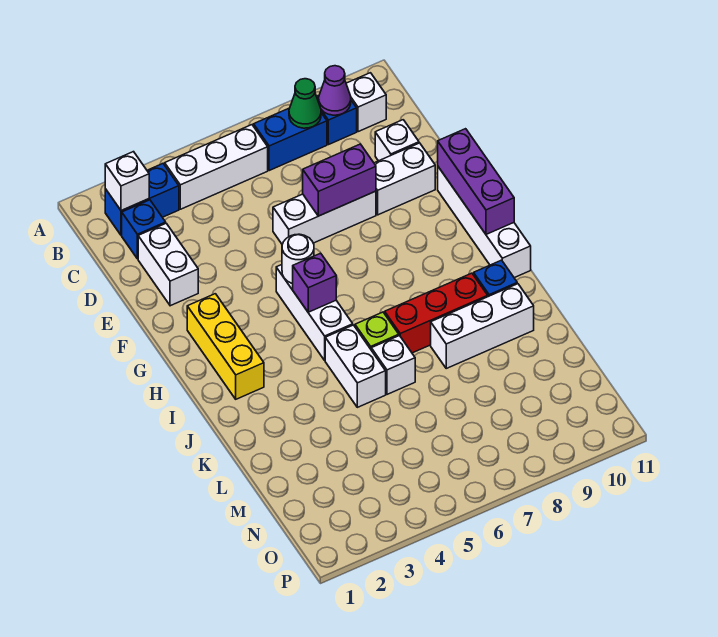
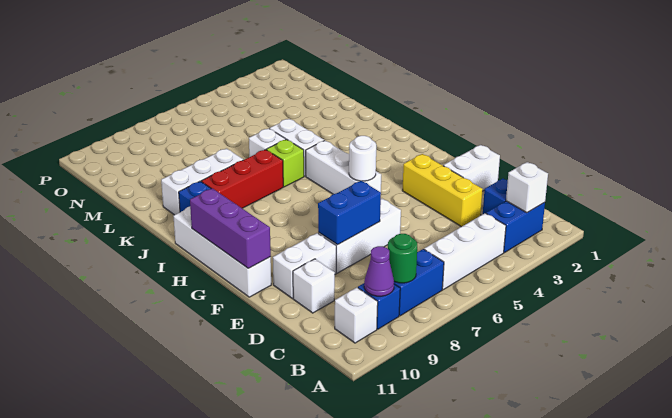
green cone B8 level 2 -> green round brick B8 level 2
white brick D2:E2 level 1 -> white brick E1:E2 level 1
purple brick E7:E8 level 2 -> blue brick E7:E8 level 2
yellow brick G2:I2 level 1 -> yellow brick D3:F3 level 1
purple brick H5 level 2 -> none

